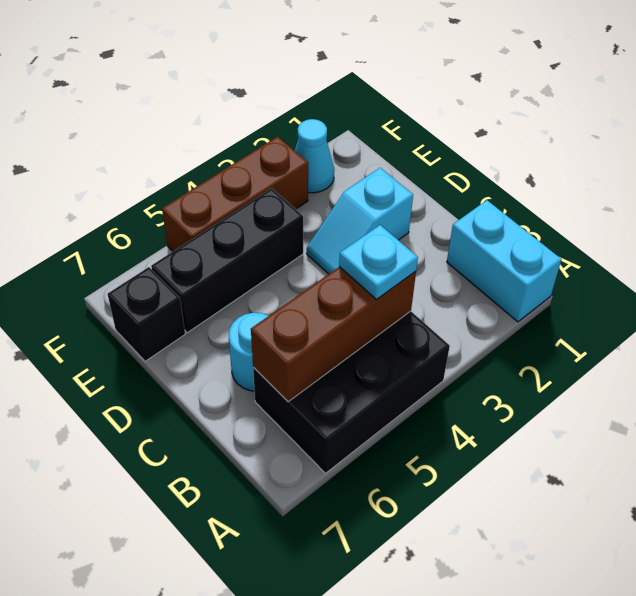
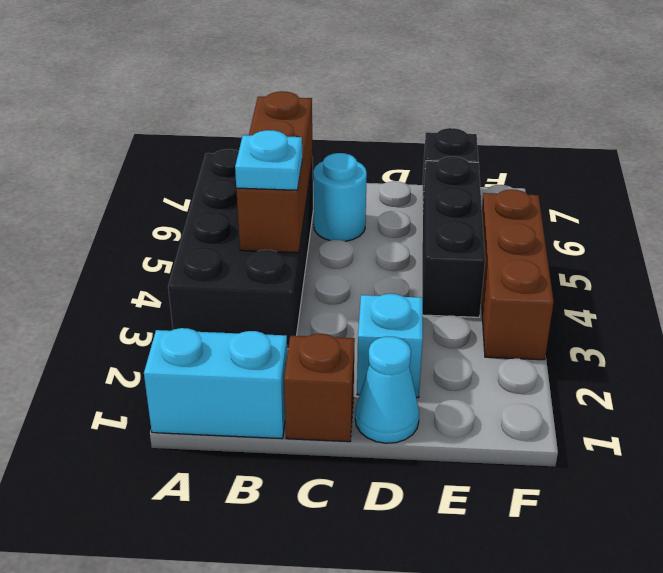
black brick A4:B6 level 1 -> black brick A3:B6 level 1
none -> brown brick C1 level 1
cyan cone F2 level 1 -> cyan cone D1 level 1

